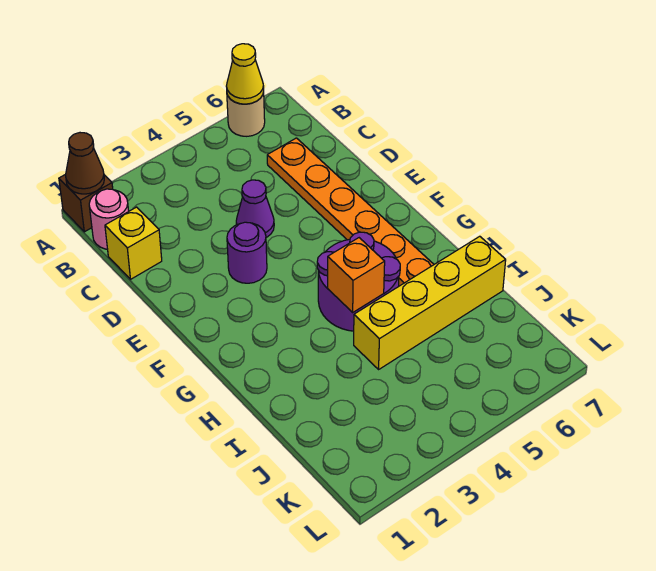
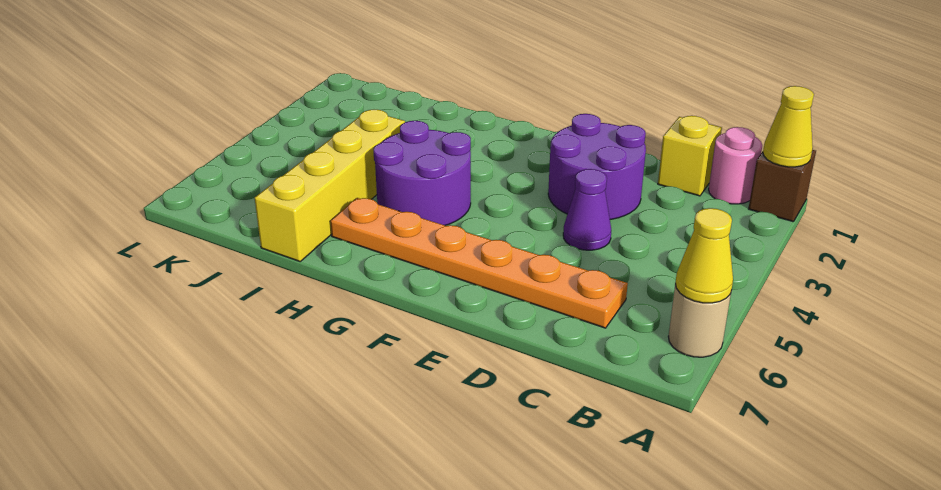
brown cone A1 level 2 -> yellow cone A1 level 2
purple round brick E3 level 1 -> purple round brick D2:E3 level 1
orange brick H4 level 2 -> none

